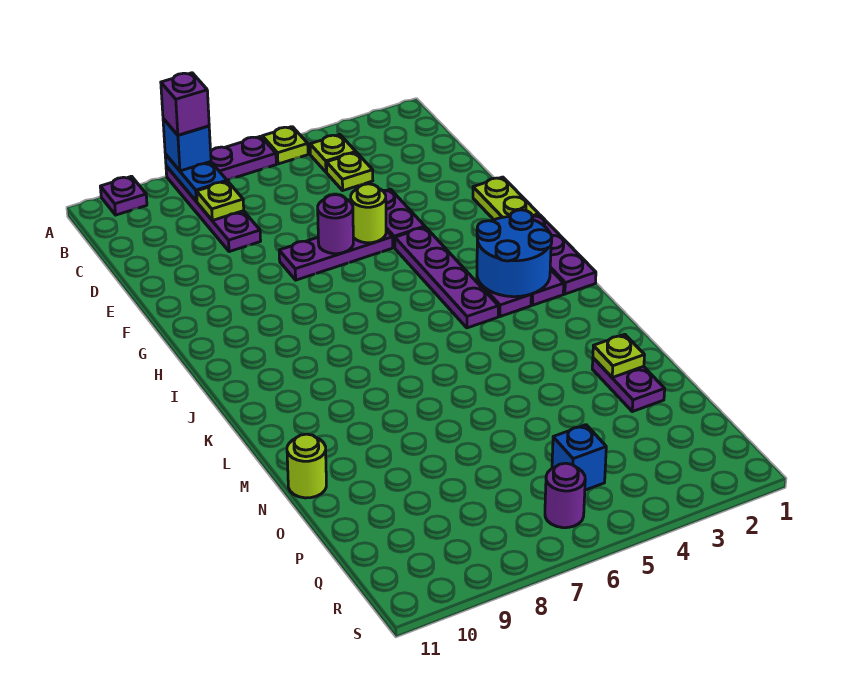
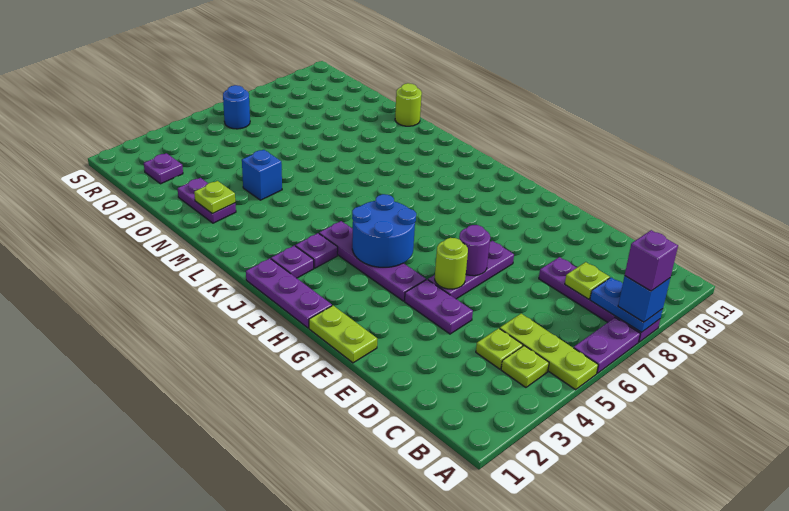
lime plate A5 level 1 -> lime plate A5:C5 level 1
purple plate A10 level 1 -> purple plate Q2 level 1
blue round brick I2:J3 level 2 -> blue round brick H4:I5 level 2
blue brick Q5 level 1 -> blue brick N4 level 1
purple round brick R6 level 1 -> blue round brick R6 level 1

